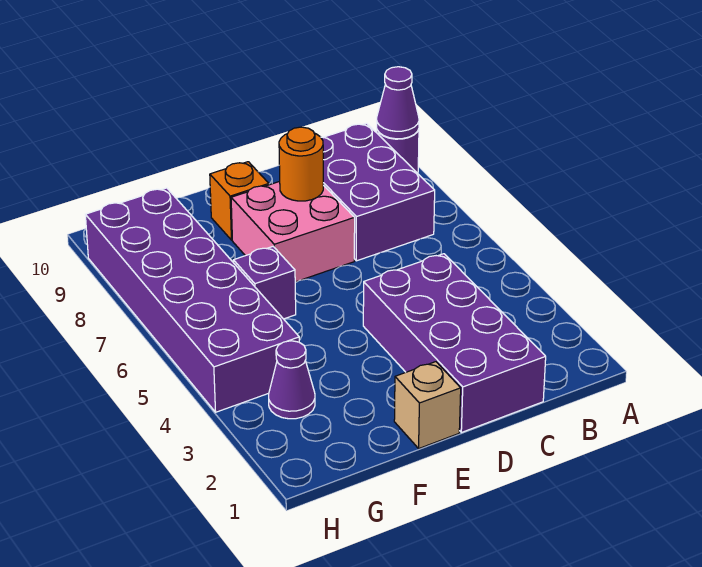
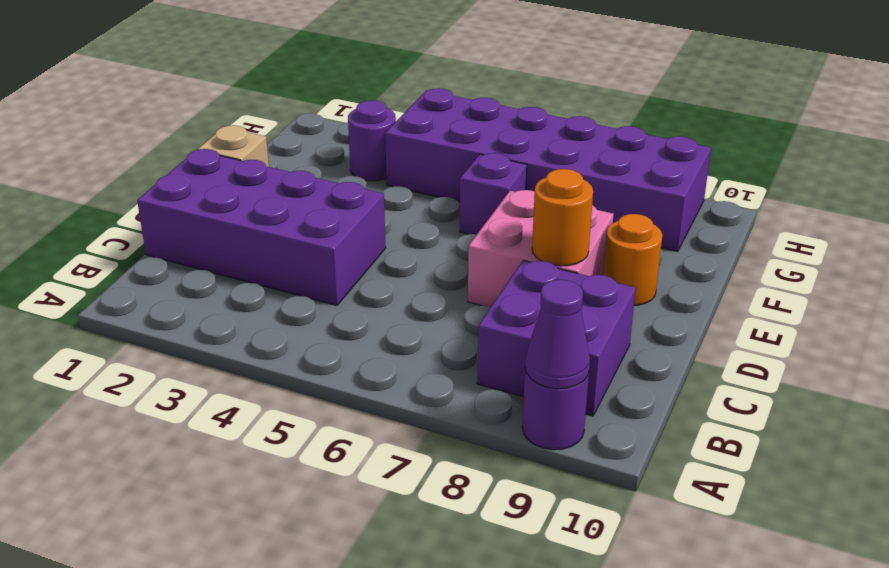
purple brick B7:C9 level 1 -> purple brick B8:C9 level 1
orange brick E9 level 1 -> orange round brick E9 level 1
purple cone G3 level 1 -> purple round brick G3 level 1

